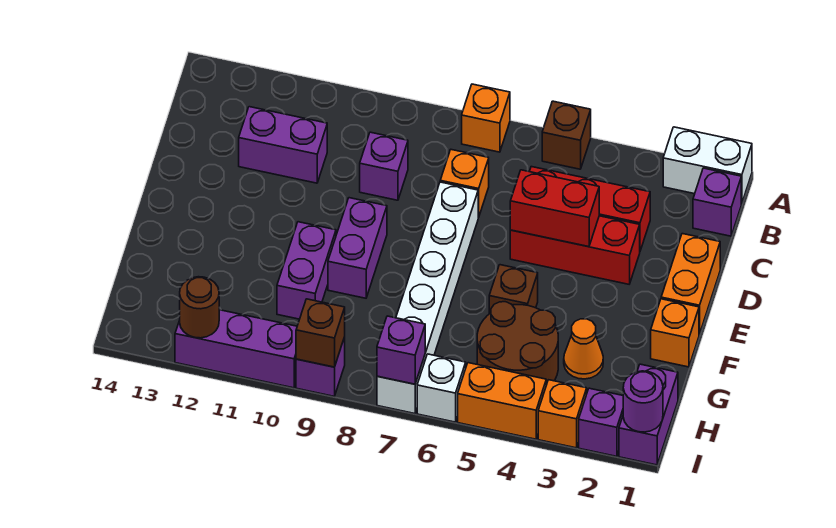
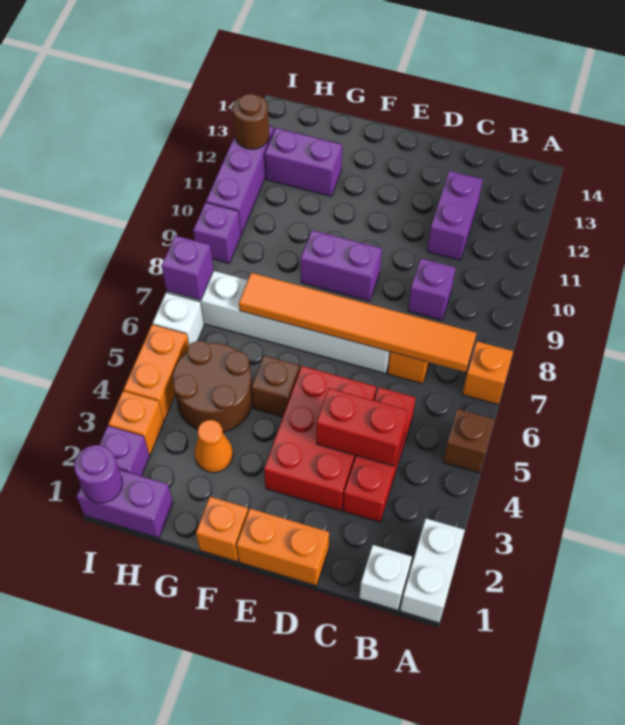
purple brick B1 level 1 -> white brick B1 level 1
none -> orange tile B7:G7 level 2
red brick D3:D5 level 1 -> red brick D3:E5 level 1
red brick D4:D5 level 2 -> red brick C4:D4 level 2
purple brick F10:G10 level 1 -> purple brick G12:H12 level 1
brown brick I9 level 2 -> none

